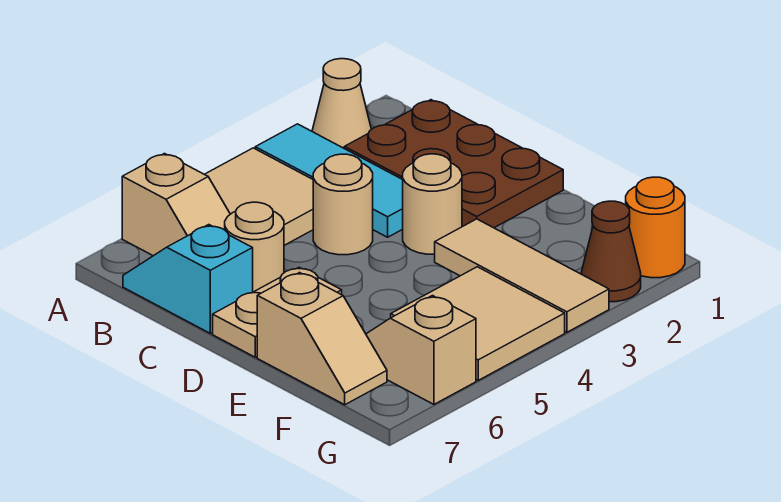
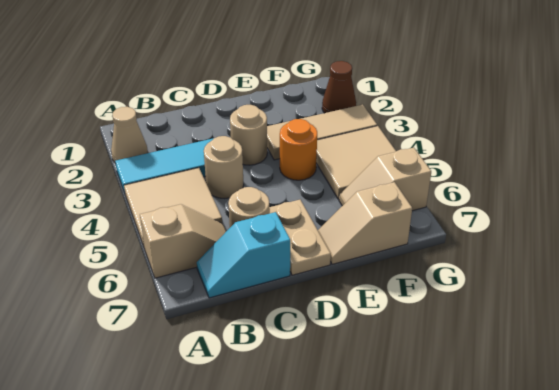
brown plate B1:D2 level 1 -> none
tan slope E7:F7 level 1 top E -> tan slope E7:F7 level 1 top F
orange round brick G1 level 1 -> orange round brick E4 level 1

